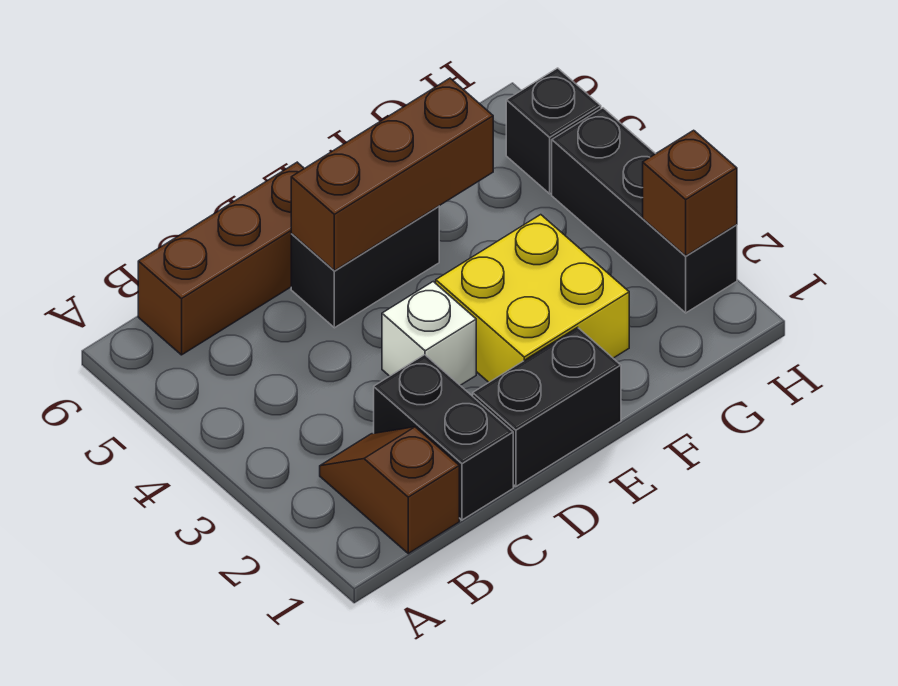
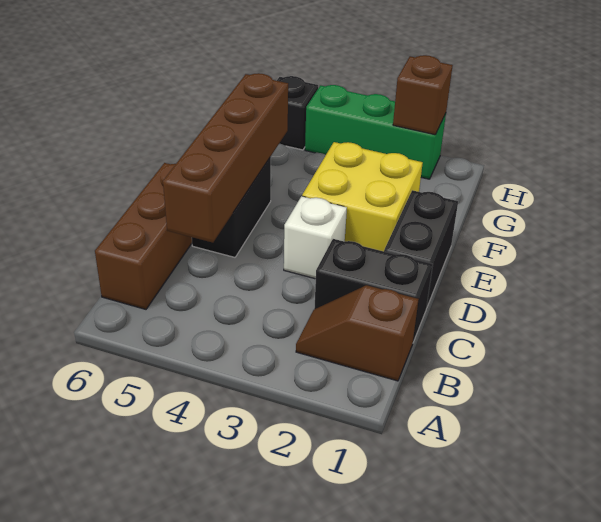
brown brick D5:F5 level 2 -> brown brick C5:F5 level 2
black brick H2:H4 level 1 -> green brick H2:H4 level 1

